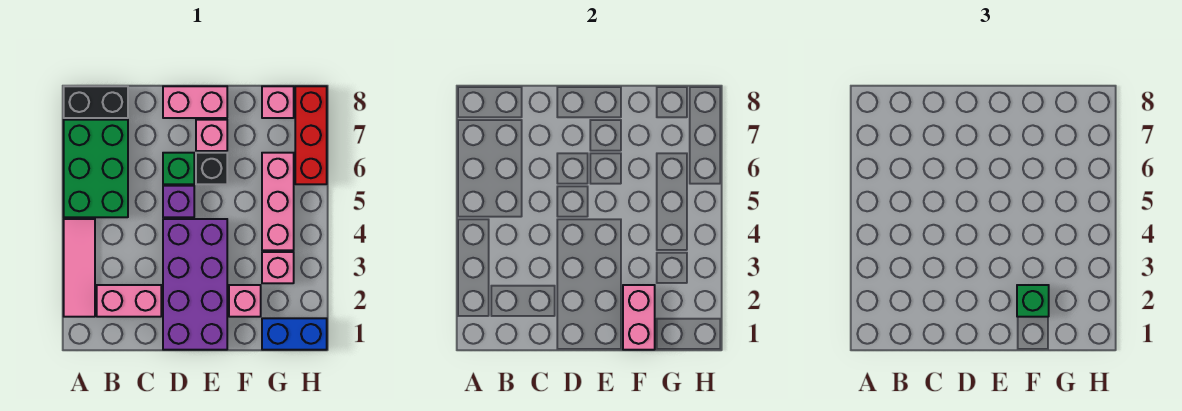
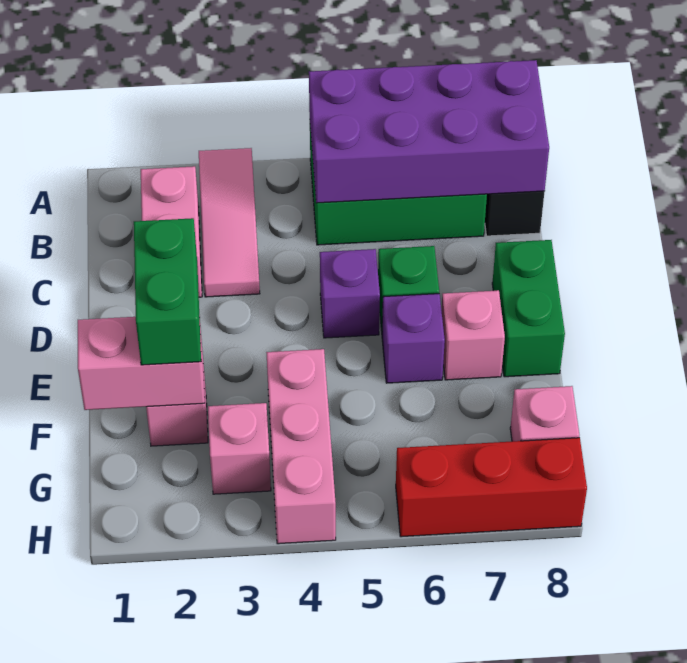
pink tile A2:A4 level 1 -> pink tile A3:C3 level 1
purple brick D1:E4 level 1 -> purple brick A5:B8 level 2
pink brick D8:E8 level 1 -> green brick D8:E8 level 1
black brick E6 level 1 -> purple brick E6 level 1
green brick F2 level 3 -> green brick E2:F2 level 3
blue brick G1:H1 level 1 -> none
pink brick G4:G6 level 1 -> pink brick F4:H4 level 1

